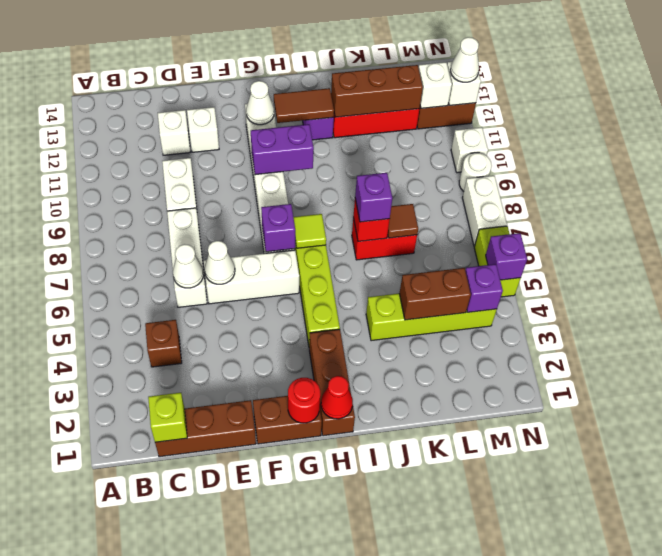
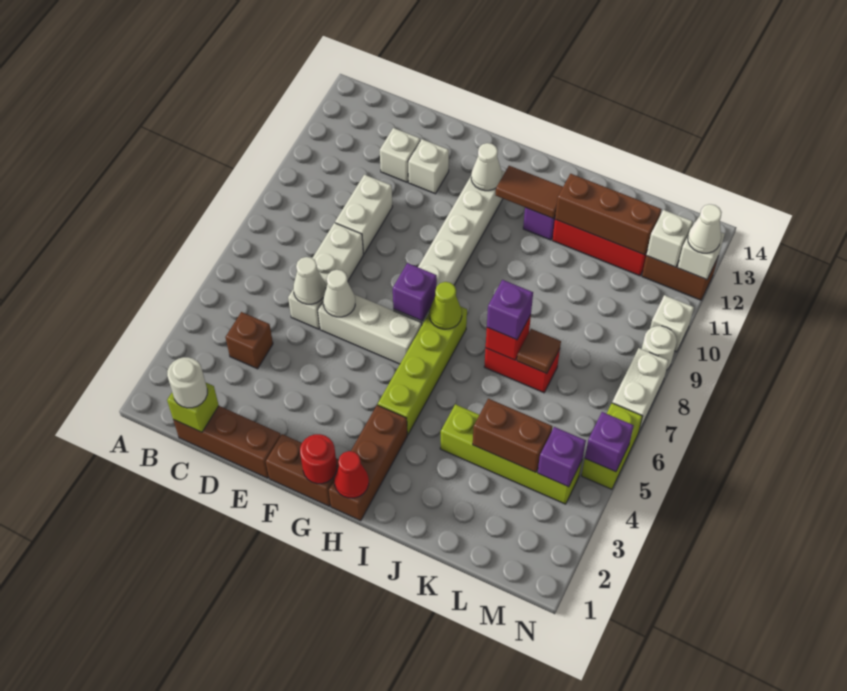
none -> white round brick C1 level 3
purple brick G10:H10 level 2 -> none
lime tile H7 level 2 -> lime cone H7 level 2

